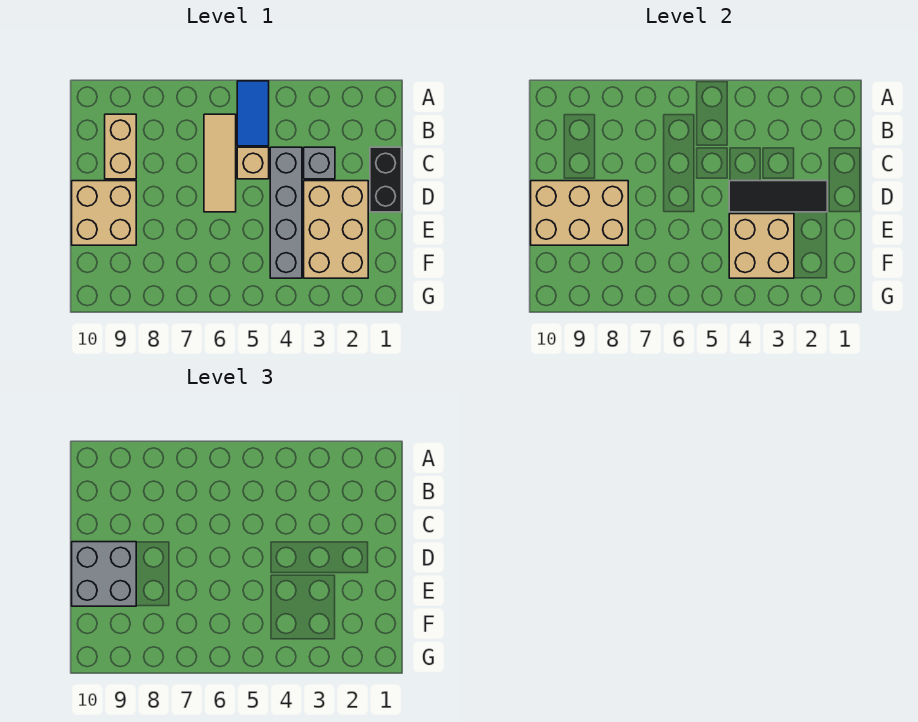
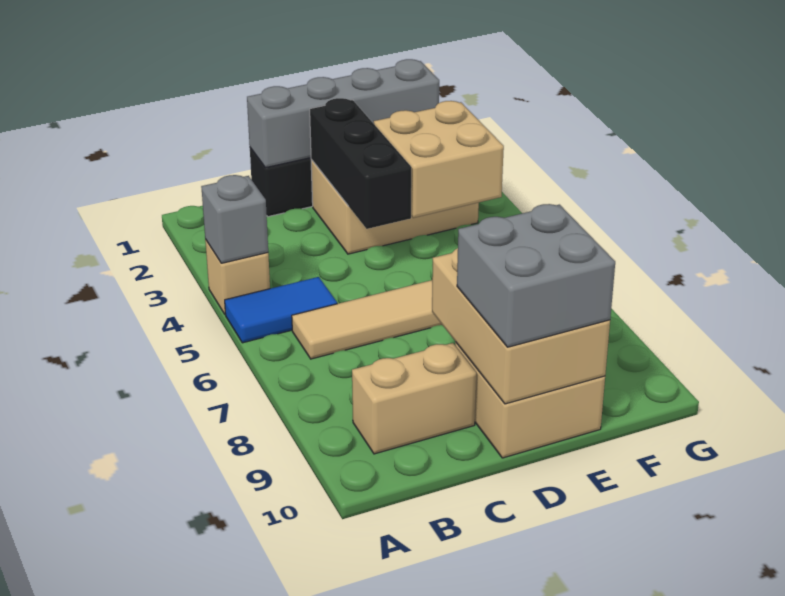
grey brick C3 level 1 -> grey brick A4 level 2
grey brick C4:F4 level 1 -> grey brick C1:F1 level 2
tan brick C5 level 1 -> tan brick A4 level 1
black tile D2:D4 level 2 -> black brick D2:D4 level 2

